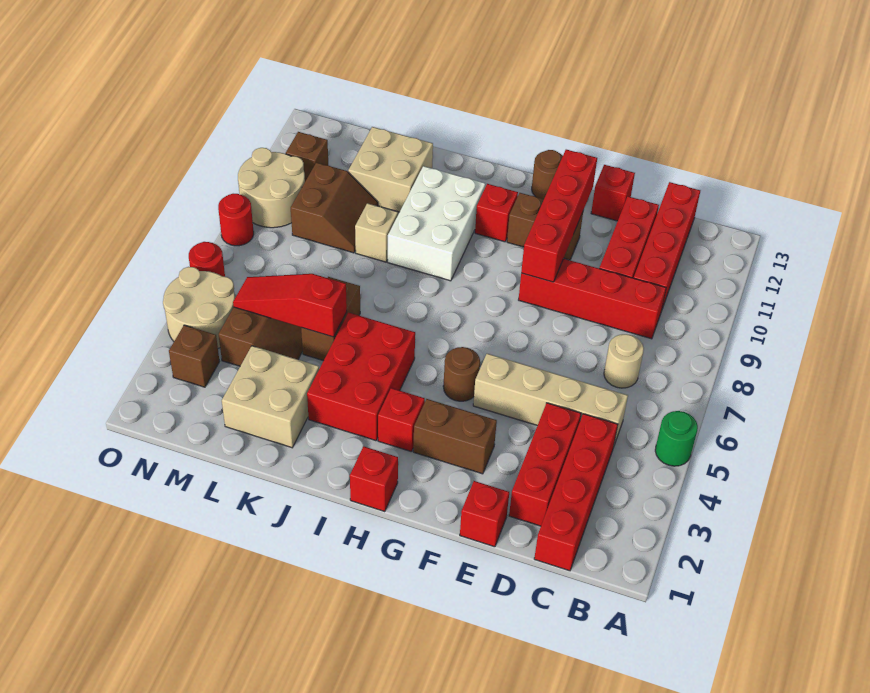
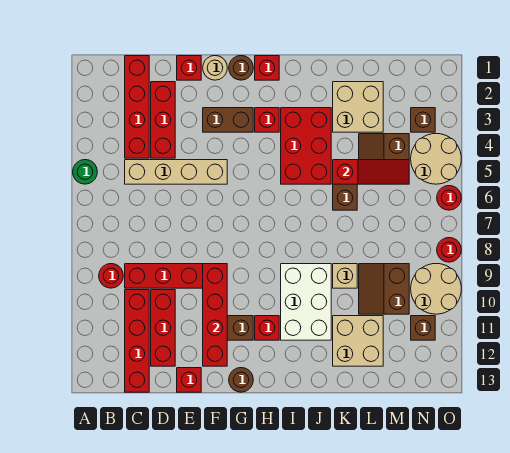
none -> red round brick B9 level 1
tan round brick C7 level 1 -> tan round brick F1 level 1
brown round brick G5 level 1 -> brown round brick G1 level 1

